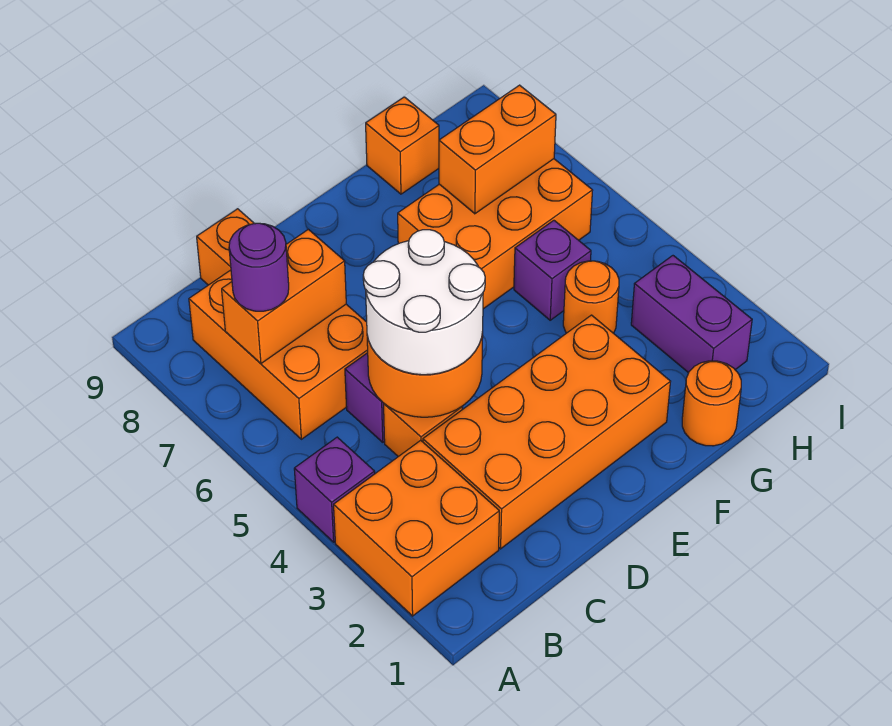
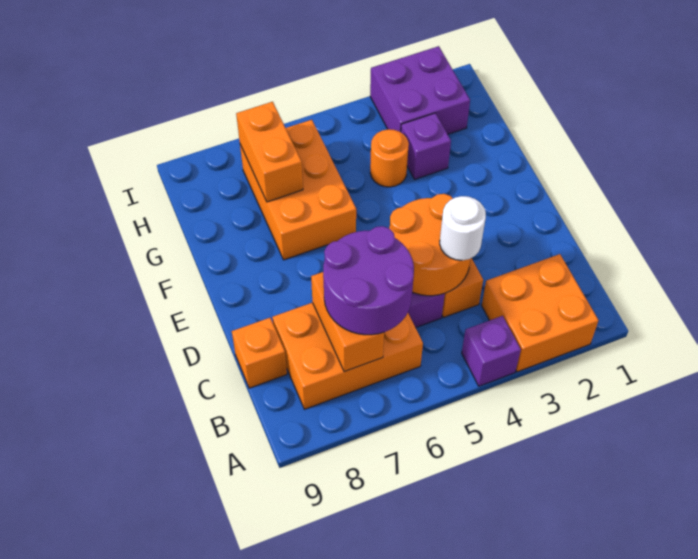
purple round brick B7 level 3 -> purple round brick B6:C7 level 3
orange brick C2:F3 level 1 -> none
white round brick C4:D5 level 3 -> white round brick C4 level 3
orange round brick G1 level 1 -> none
purple brick G5 level 1 -> purple brick G3 level 1
orange brick G9 level 1 -> none
purple brick H2:H3 level 1 -> purple brick H2:I3 level 1

